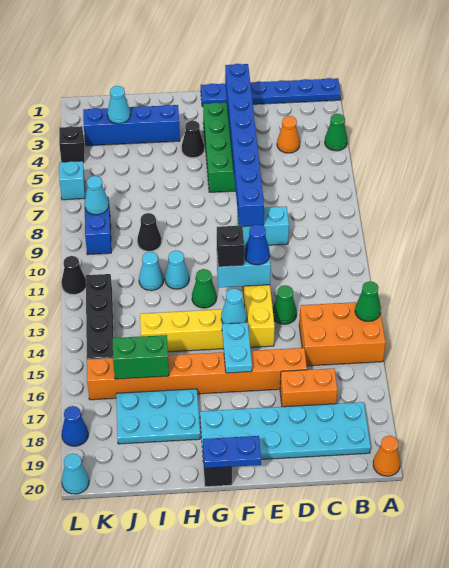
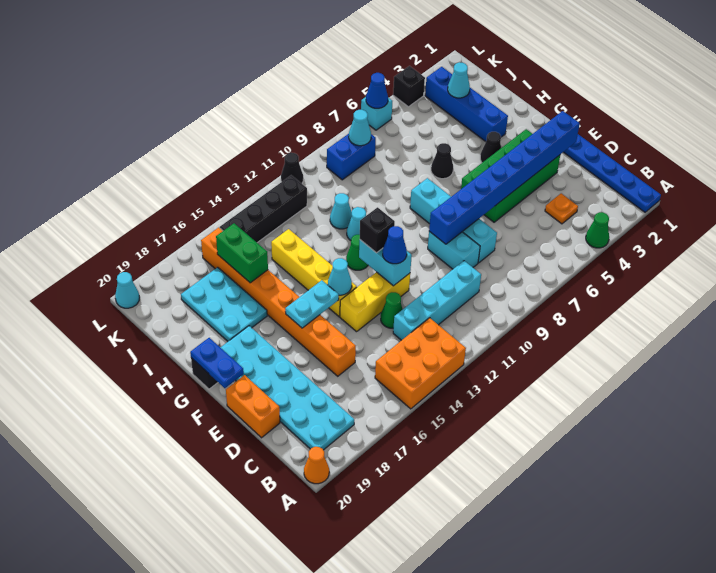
orange brick A14:C15 level 1 -> orange brick A13:B15 level 1
green cone A14 level 2 -> none
orange cone C4 level 1 -> orange plate C4 level 1
none -> cyan brick C10:C13 level 1
orange brick C17:D17 level 1 -> orange brick D20:E20 level 1
none -> cyan brick D8:G8 level 1
black cone I9 level 1 -> black cone H6 level 1
blue cone L18 level 1 -> blue cone L6 level 2

